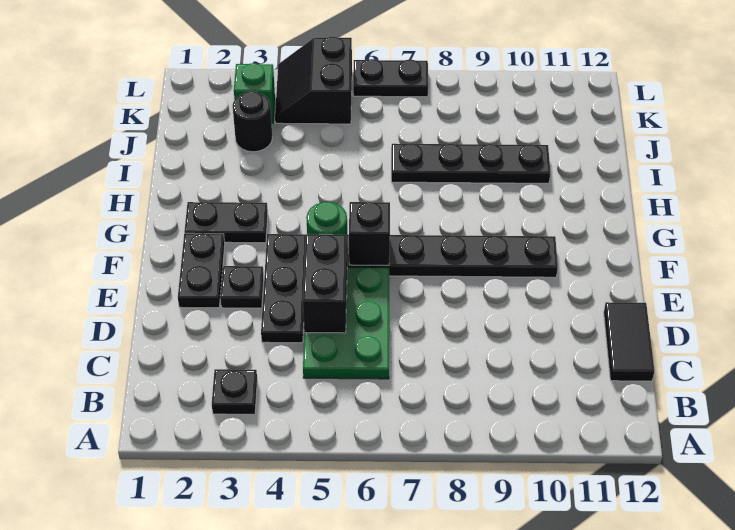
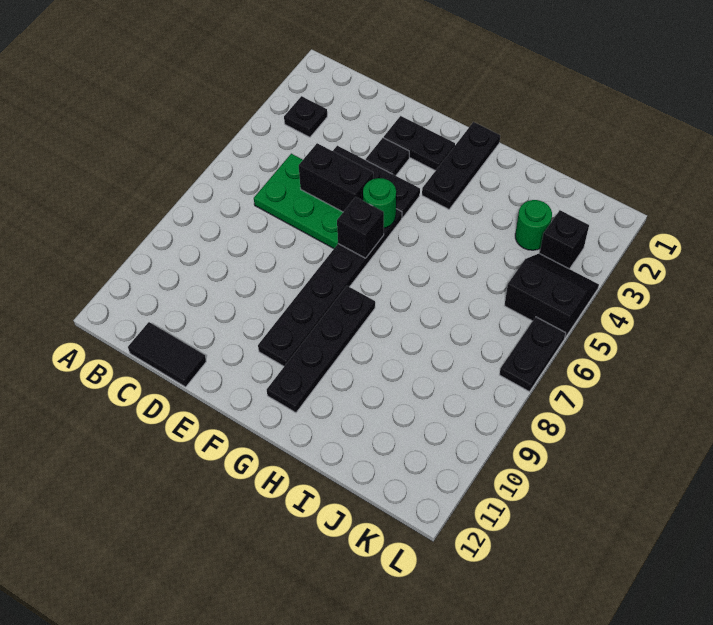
black plate G2:G3 level 1 -> black plate G1:G3 level 1
black plate I7:I10 level 1 -> black plate G8:G11 level 1
black round brick J3 level 1 -> green round brick J3 level 1
green brick K3 level 1 -> black brick K3 level 1

